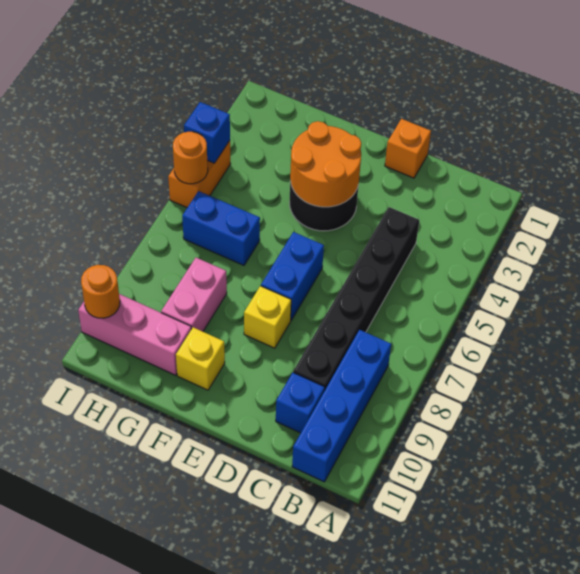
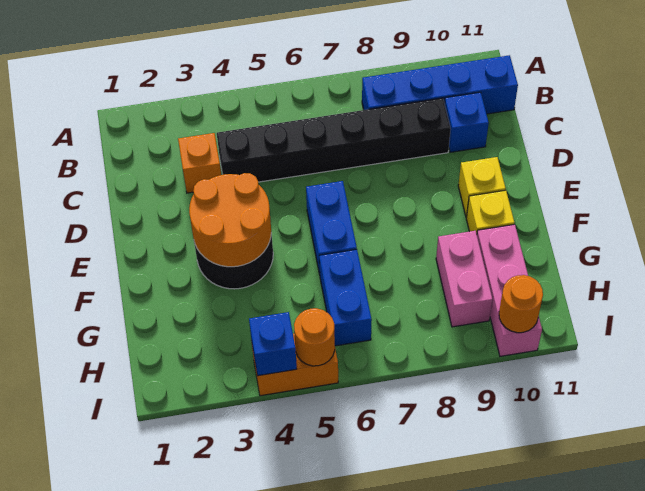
orange brick D1 level 1 -> orange brick C3 level 1
blue brick E6:E7 level 1 -> blue brick E6:F6 level 1
yellow brick E8 level 1 -> yellow brick E10 level 1
pink brick G8:G9 level 1 -> pink brick G9:H9 level 1

